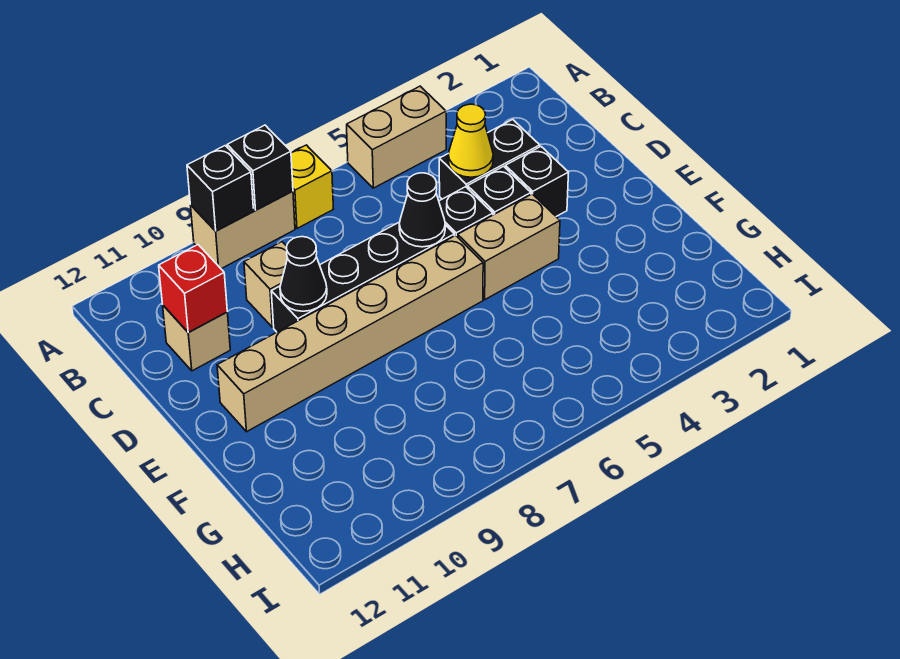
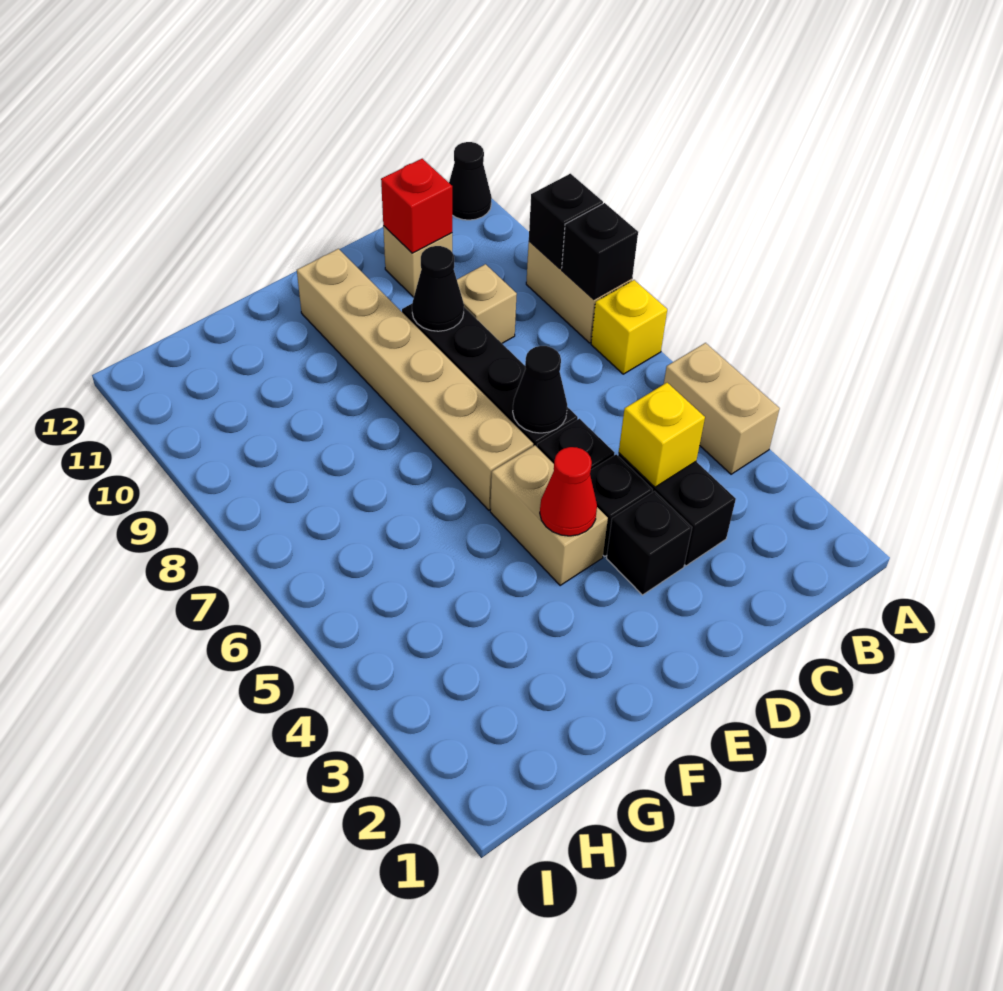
none -> black cone A12 level 1
yellow cone C4 level 2 -> yellow brick C4 level 2
none -> red cone E4 level 2

